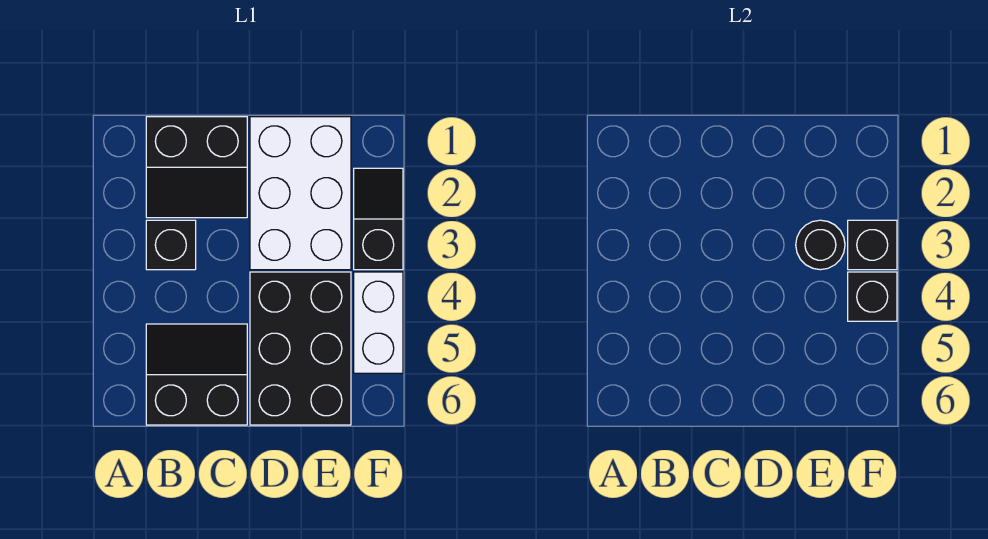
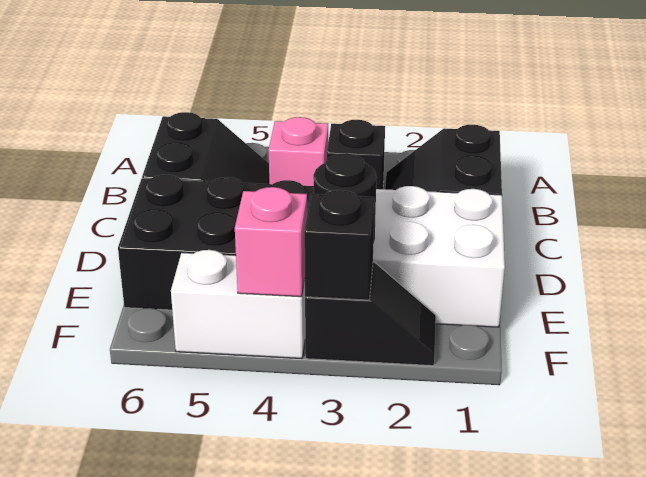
none -> pink brick B4 level 1
black brick F4 level 2 -> pink brick F4 level 2

